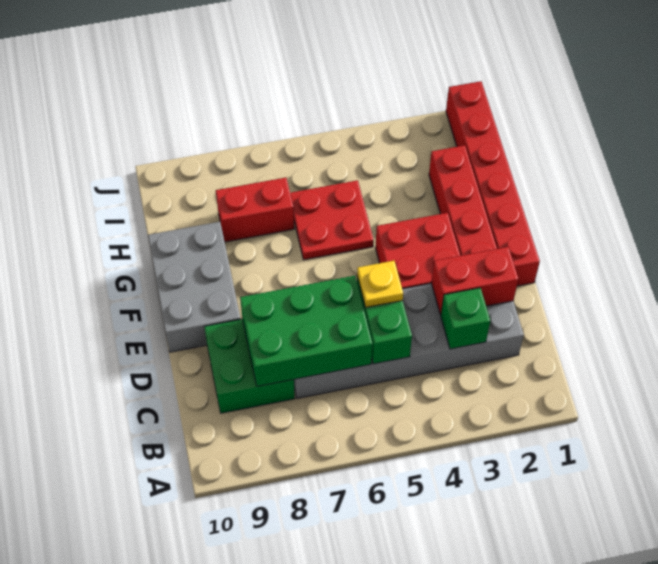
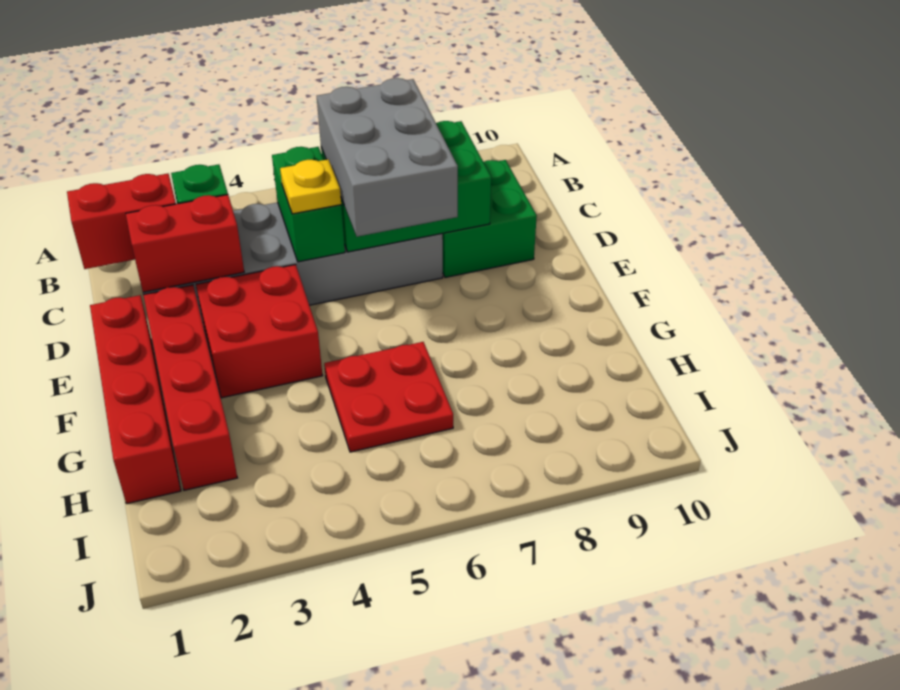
red brick E1:J1 level 1 -> red brick E1:H1 level 1
grey brick E9:G10 level 1 -> grey brick C6:E7 level 3
red brick H7:H8 level 1 -> red brick C1:C2 level 2

